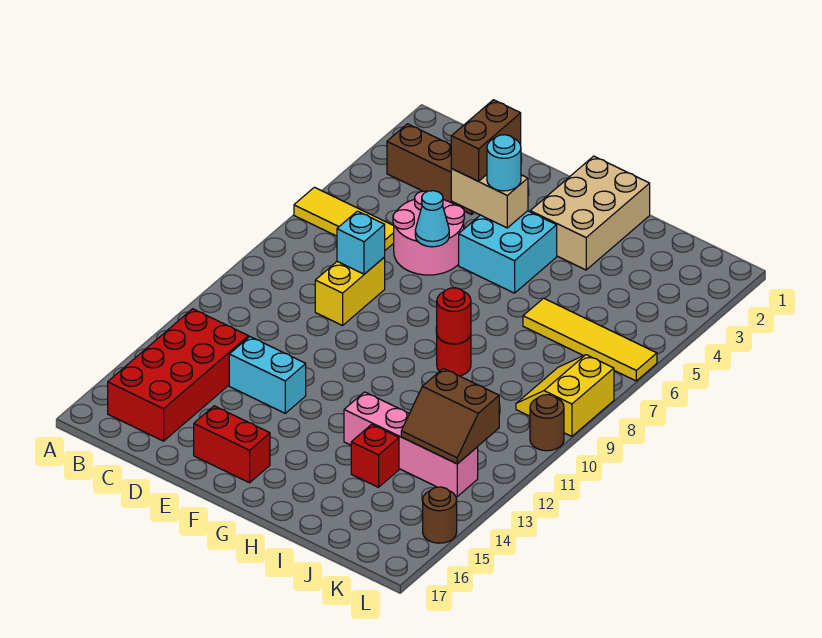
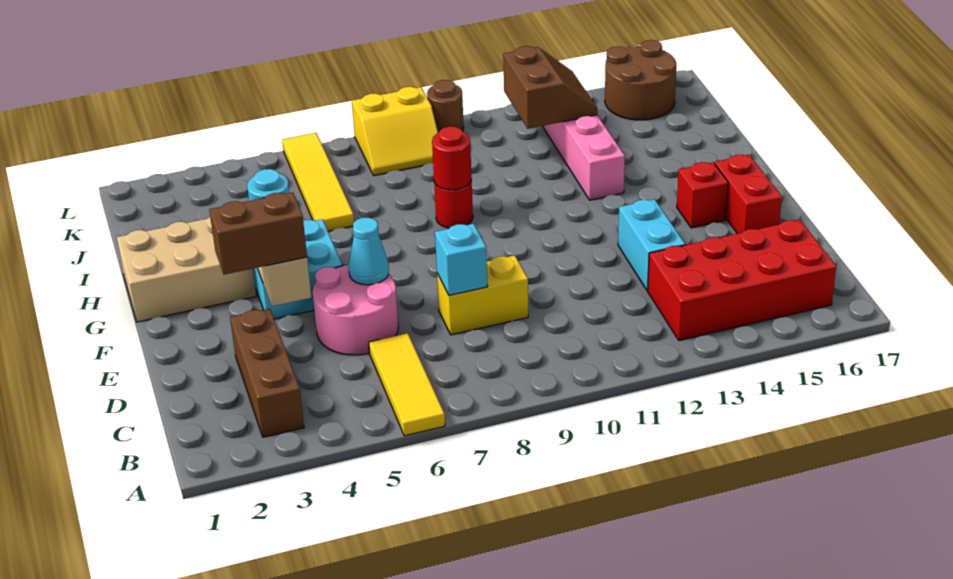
red brick I14 level 1 -> red brick F15 level 1
brown round brick L15 level 1 -> brown round brick K15:L16 level 1

